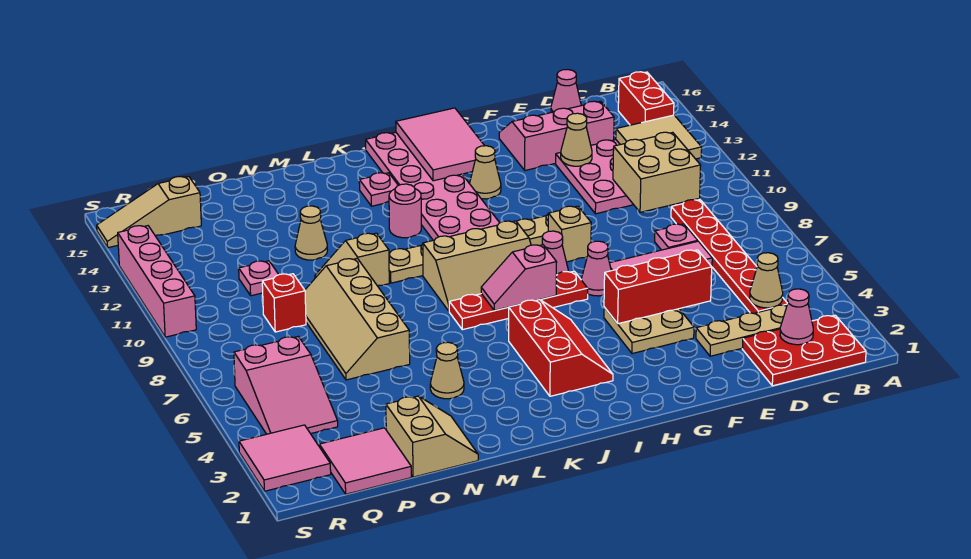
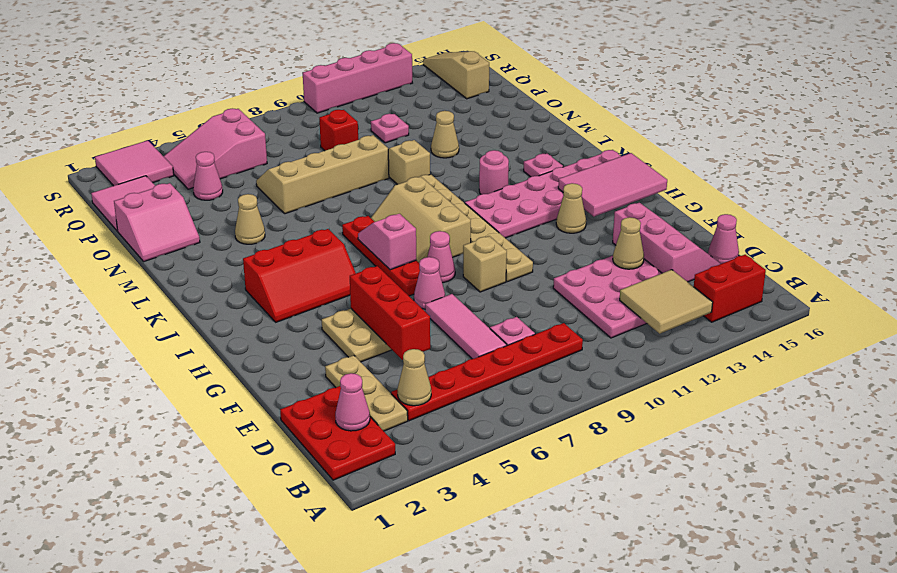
tan brick C10:D11 level 2 -> none
tan slope N1:O2 level 1 top O -> pink slope N1:O2 level 1 top O
none -> pink cone P4 level 1

